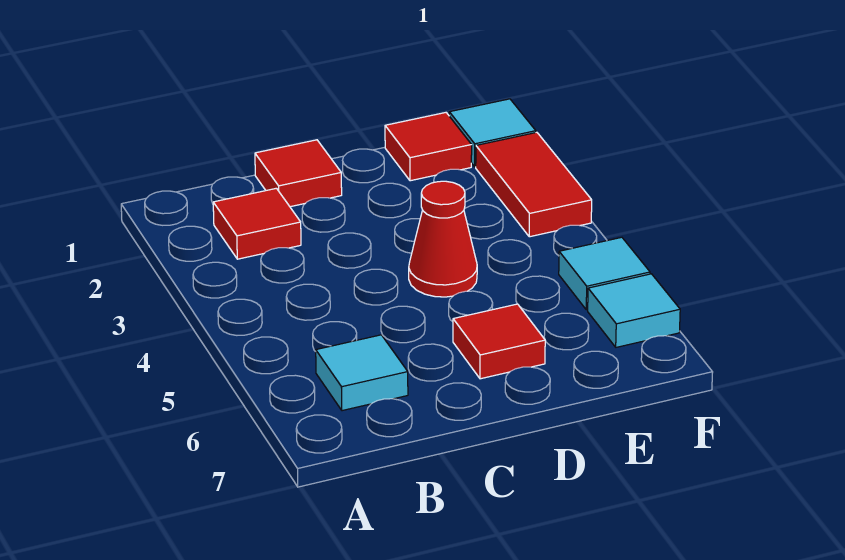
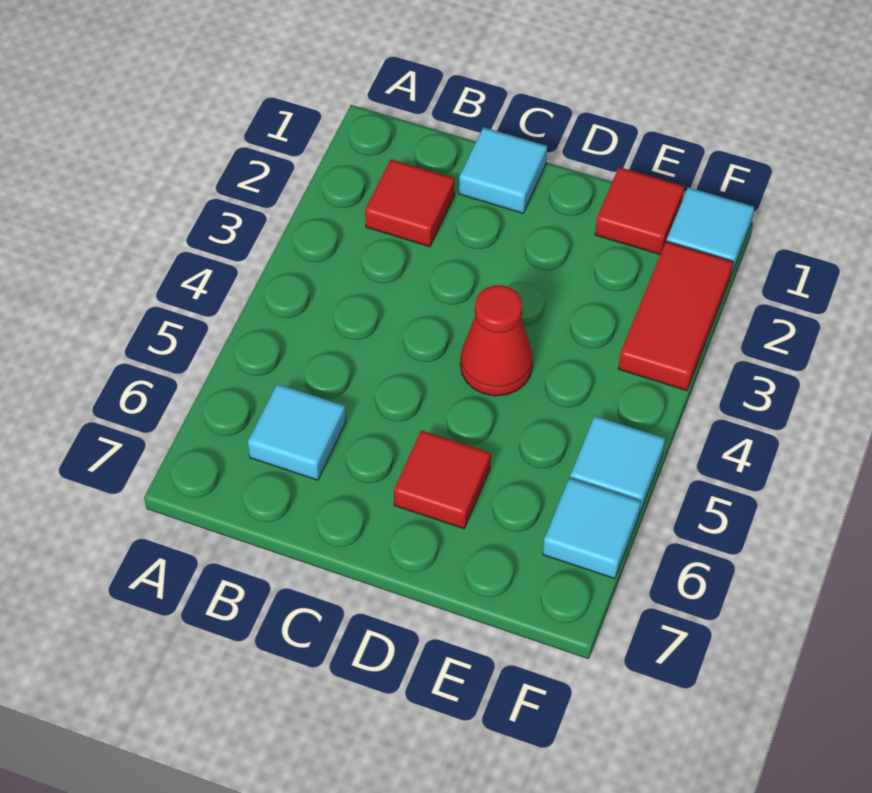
red tile C1 level 1 -> cyan tile C1 level 1

